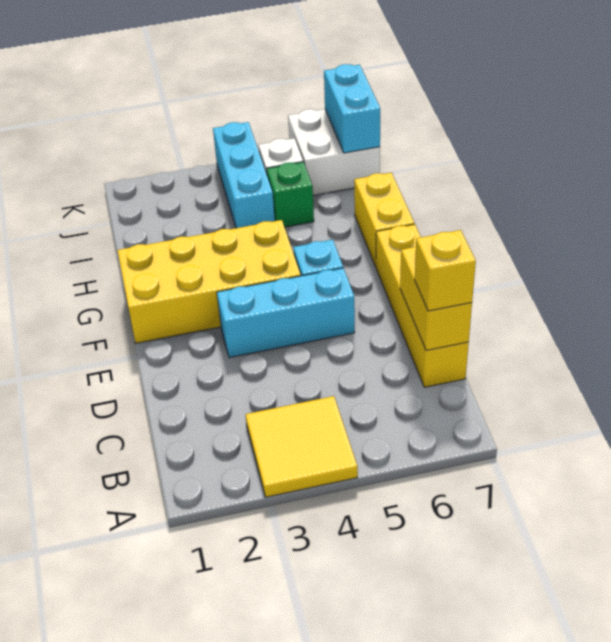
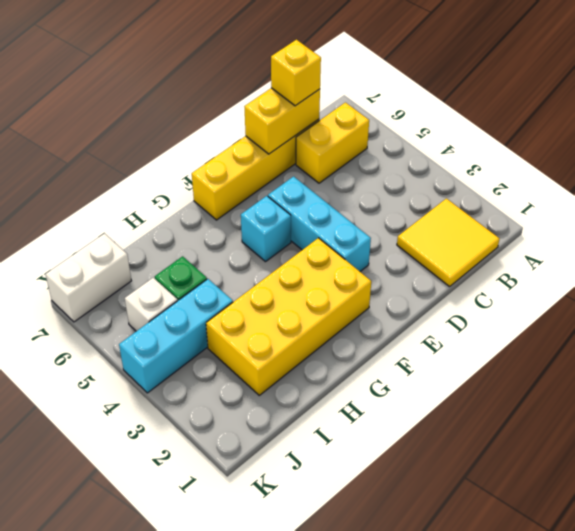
yellow tile A3:B4 level 1 -> yellow tile B1:C2 level 1
yellow brick F1:G4 level 1 -> yellow brick F2:I3 level 1
yellow brick G7:H7 level 1 -> yellow brick B6:C6 level 1
white brick J6:K7 level 1 -> white brick J7:K7 level 1
cyan brick J7:K7 level 2 -> none

